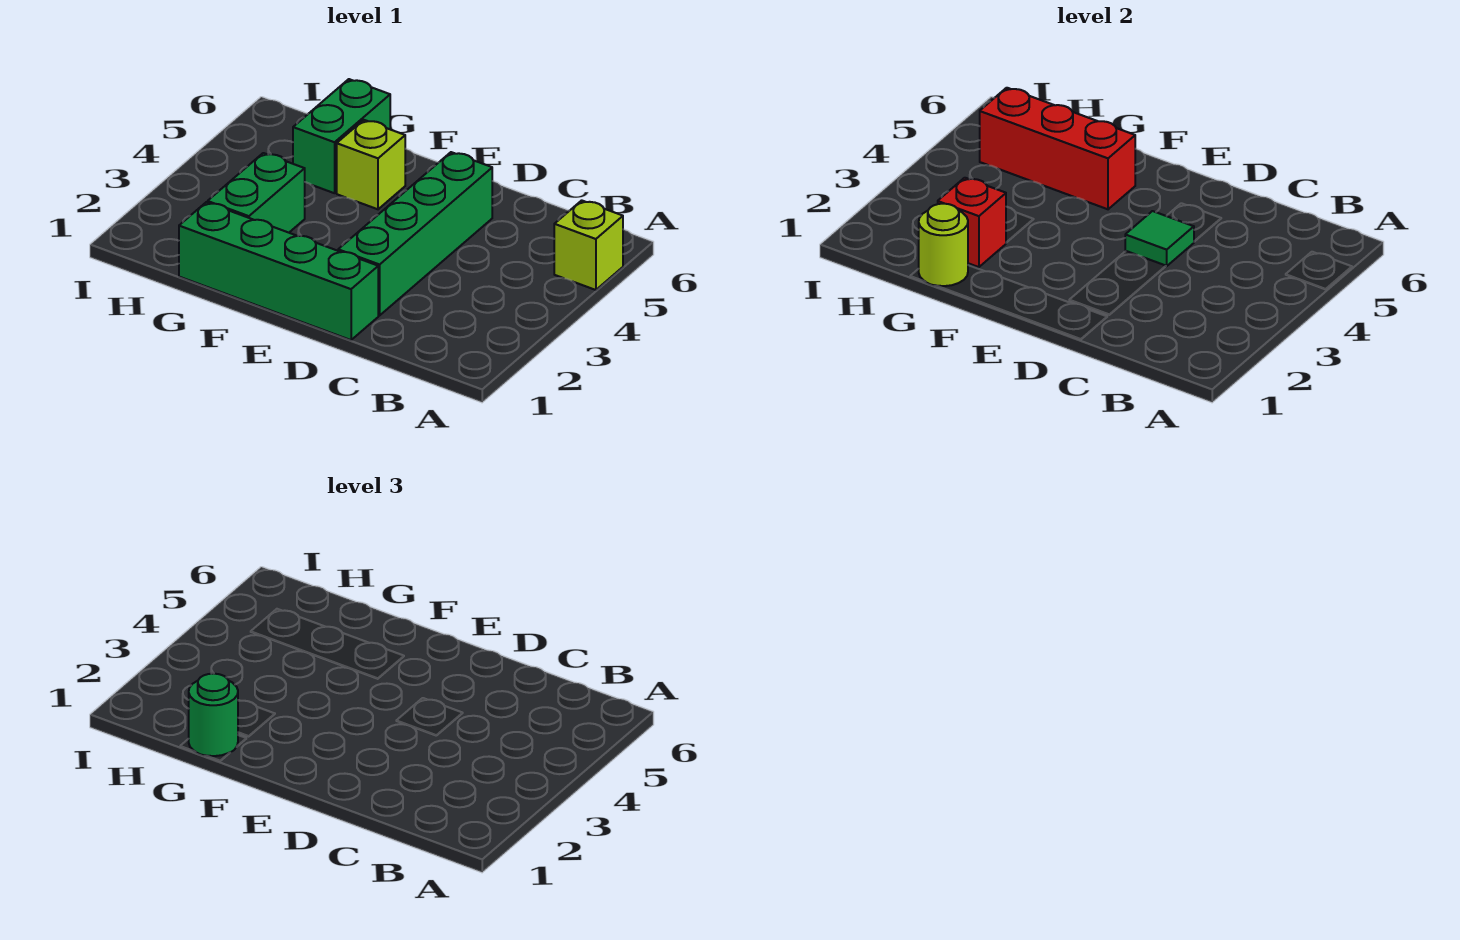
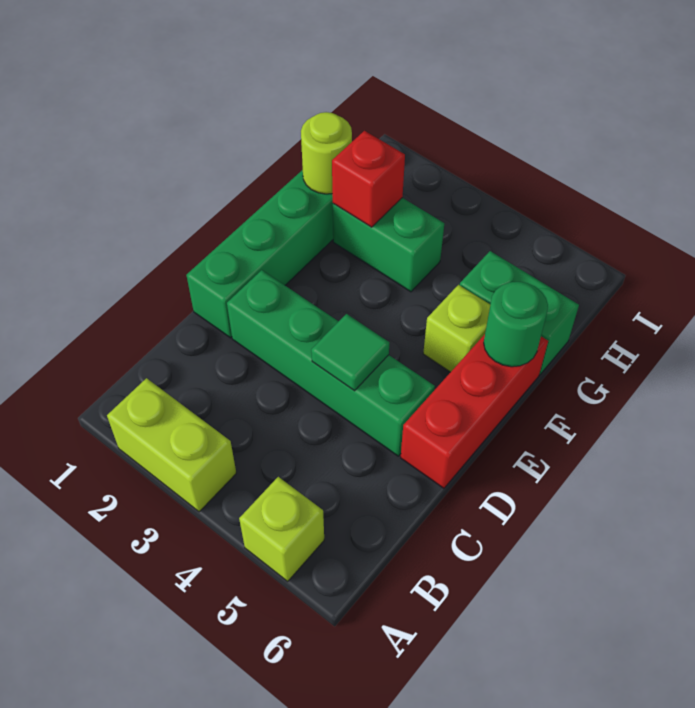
none -> lime brick A2:A3 level 1
red brick F5:H5 level 2 -> red brick D6:F6 level 1
green round brick G1 level 3 -> green round brick F6 level 2

